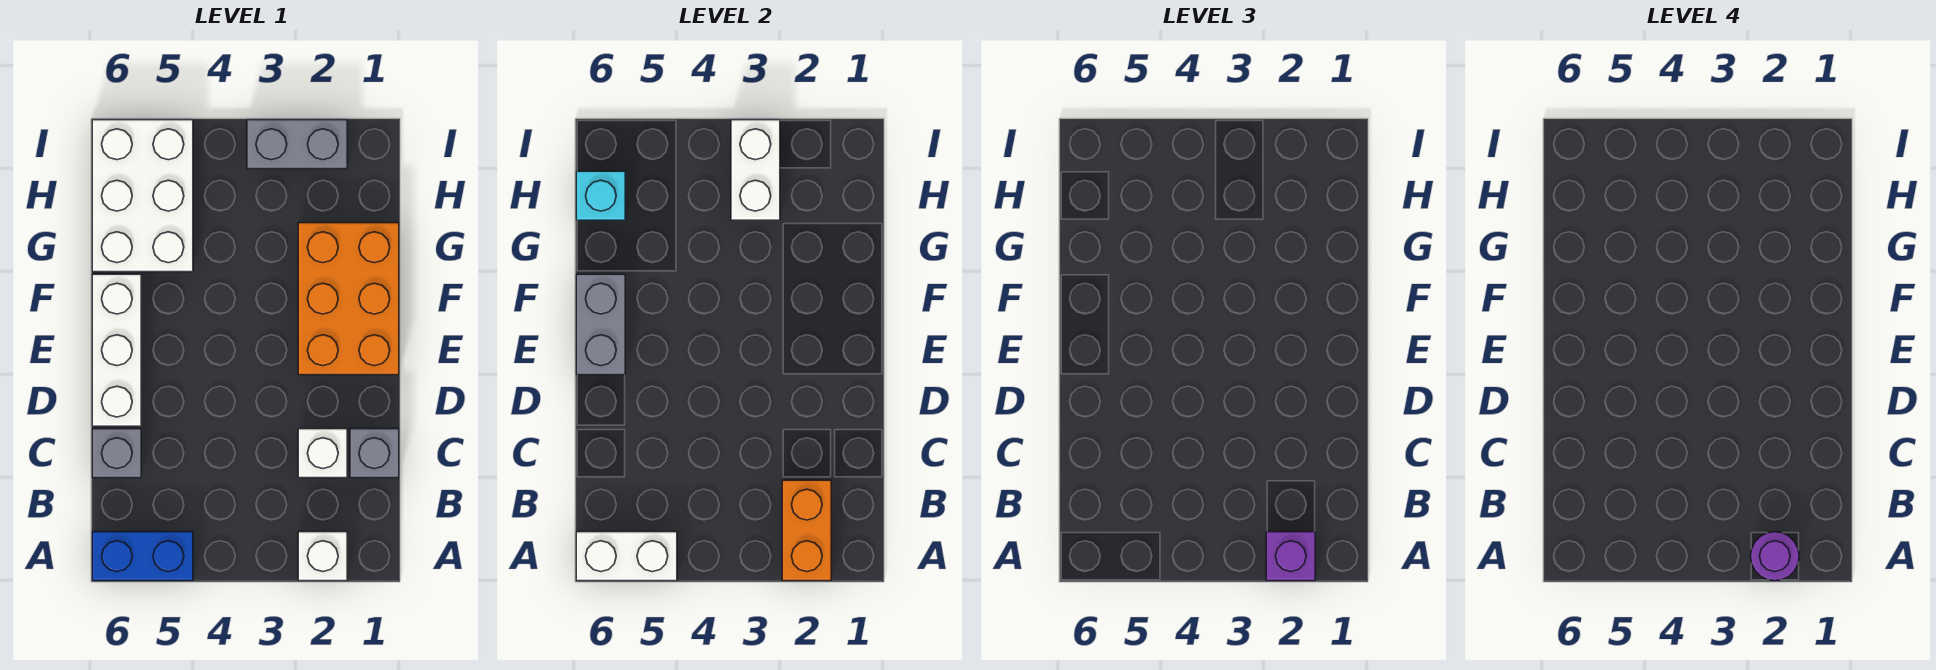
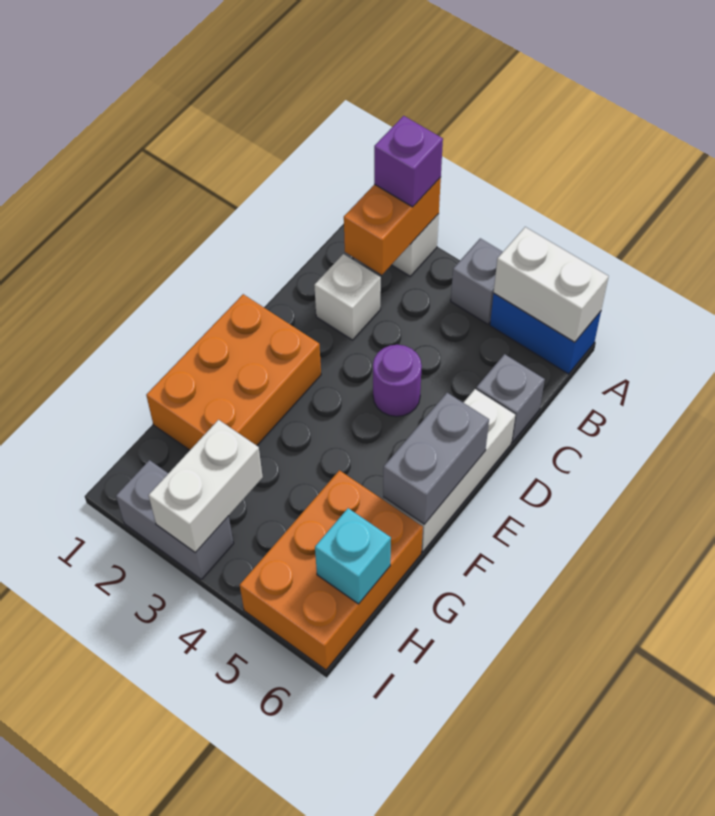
purple round brick A2 level 4 -> purple round brick D4 level 1
grey brick C1 level 1 -> grey brick A4 level 1
white brick G5:I6 level 1 -> orange brick G5:I6 level 1

